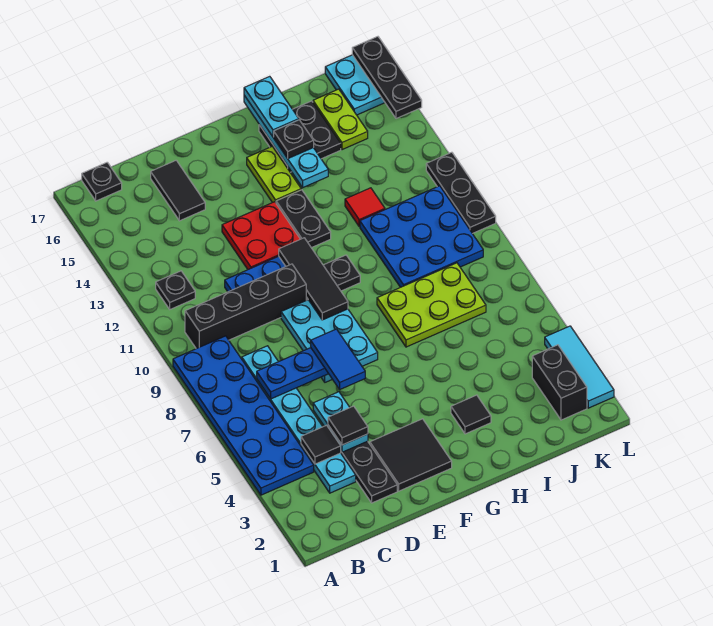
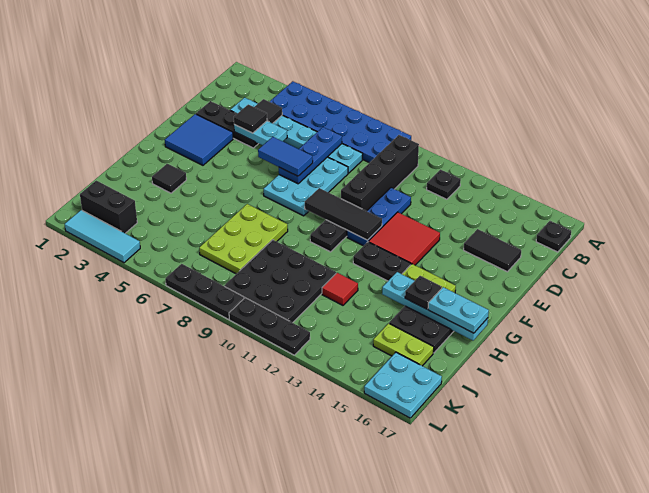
black tile E2:F3 level 1 -> blue tile E2:F3 level 1
cyan plate E7:F9 level 1 -> cyan plate D7:F8 level 1
red plate E12:F13 level 1 -> red tile E12:F13 level 1
blue plate I9:K11 level 1 -> black plate I9:K11 level 1
black plate L15:L17 level 2 -> black plate L7:L9 level 1

